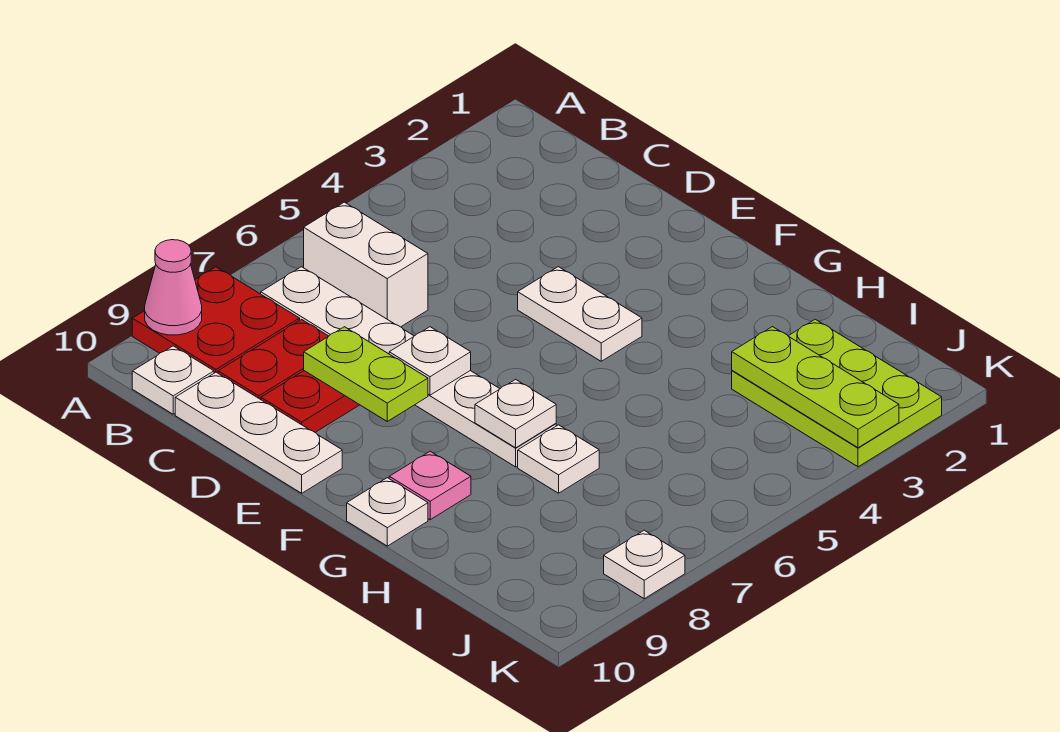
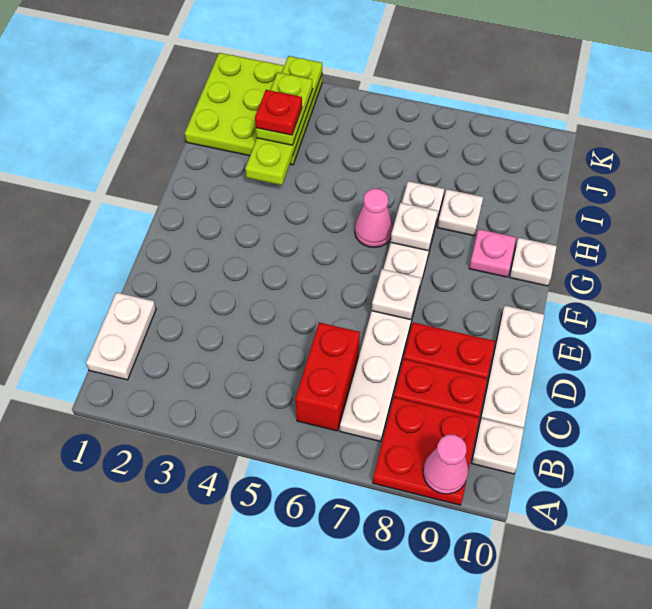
white brick B6:C6 level 1 -> red brick B6:C6 level 1
lime plate D8:E8 level 2 -> lime plate I3:J3 level 3
white plate E4:F4 level 1 -> white plate B1:C1 level 1
none -> pink cone G6 level 1
lime plate I2:K3 level 1 -> lime plate I1:K3 level 1
lime plate I3:K3 level 2 -> lime plate H3:K3 level 2
none -> red plate I3 level 4
white plate K8 level 1 -> white plate H8 level 1

